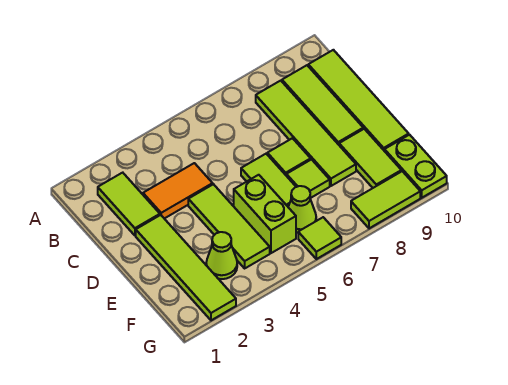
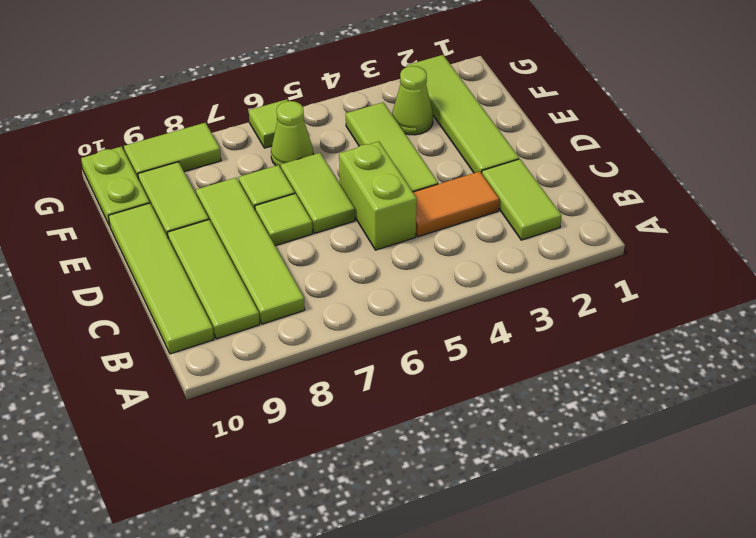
lime brick E5:F5 level 1 -> lime brick C5:D5 level 1

